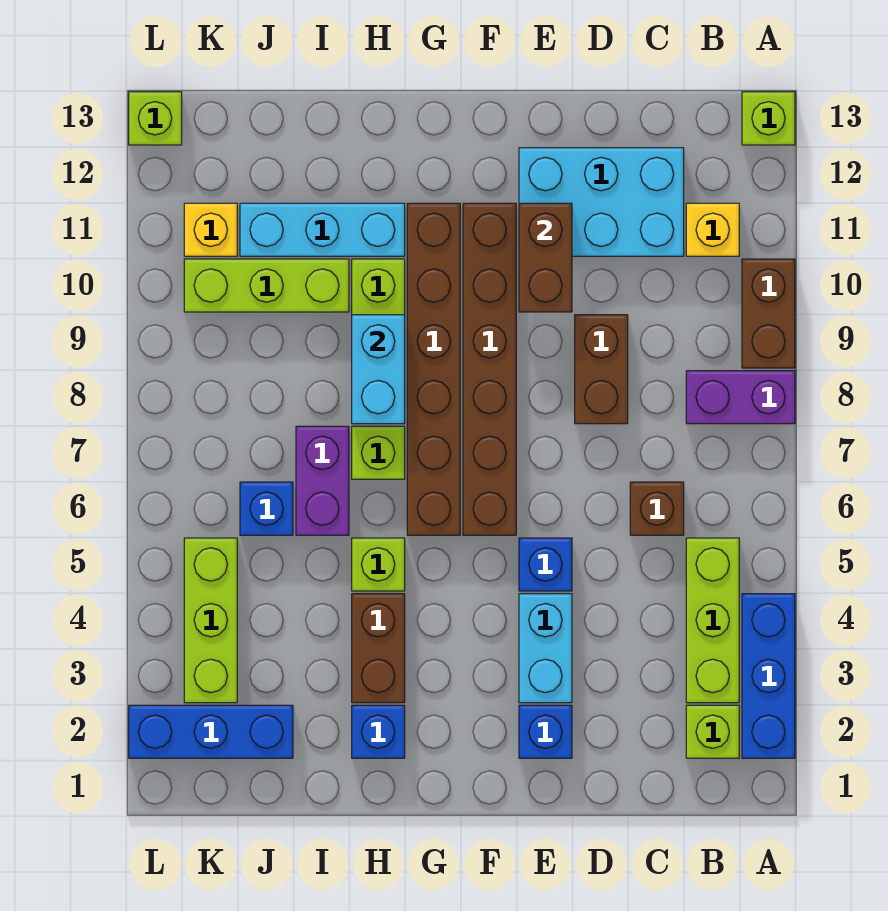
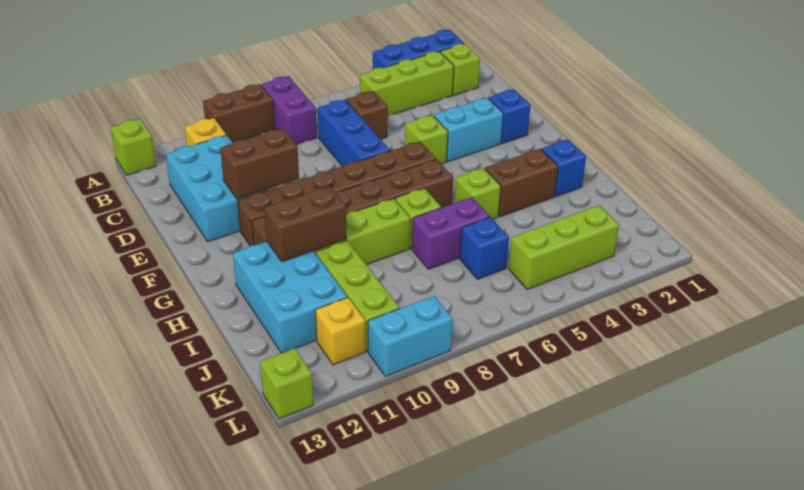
brown brick D8:D9 level 1 -> brown brick H10:H11 level 2
blue brick E5 level 1 -> lime brick E5 level 1
cyan brick H8:H9 level 2 -> cyan brick L9:L10 level 1
cyan brick H11:J11 level 1 -> cyan brick H11:J12 level 1
blue brick J2:L2 level 1 -> blue brick C7:E7 level 1

